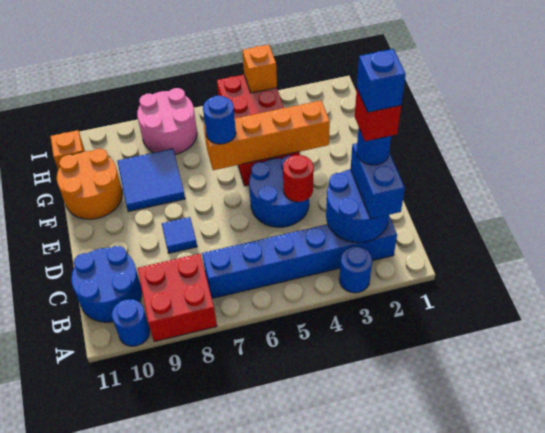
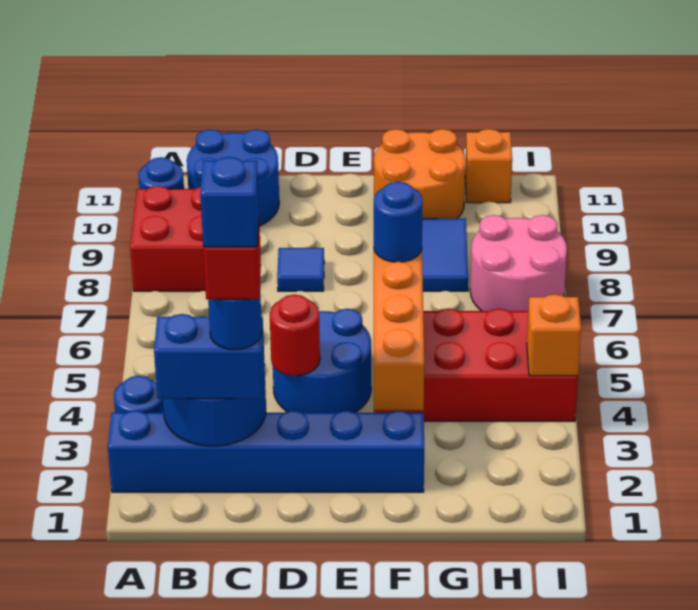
blue brick B2:B7 level 1 -> blue brick A2:F2 level 1

